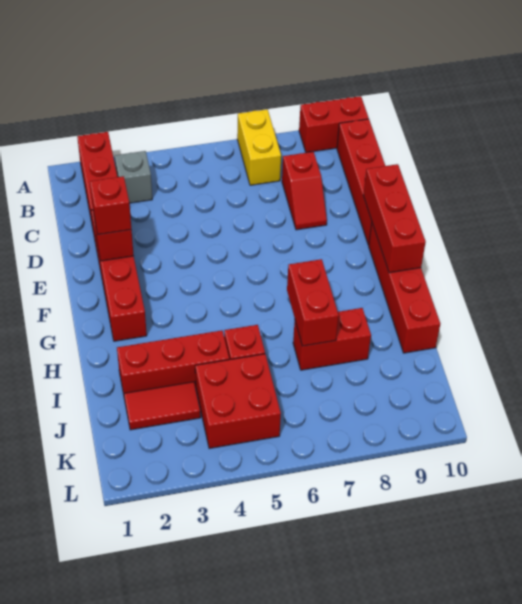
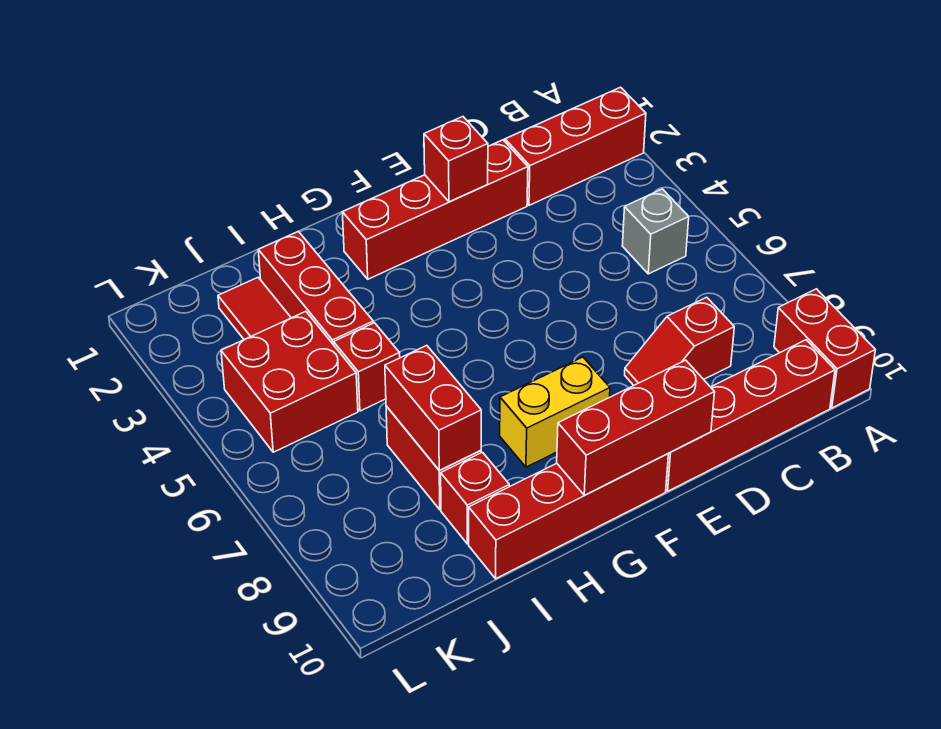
yellow brick A7:B7 level 1 -> yellow brick F8:G8 level 1
grey brick B3 level 1 -> grey brick B5 level 1
red brick E2 level 3 -> red brick I9 level 1
red brick H7:I7 level 2 -> red brick I7:I8 level 2

